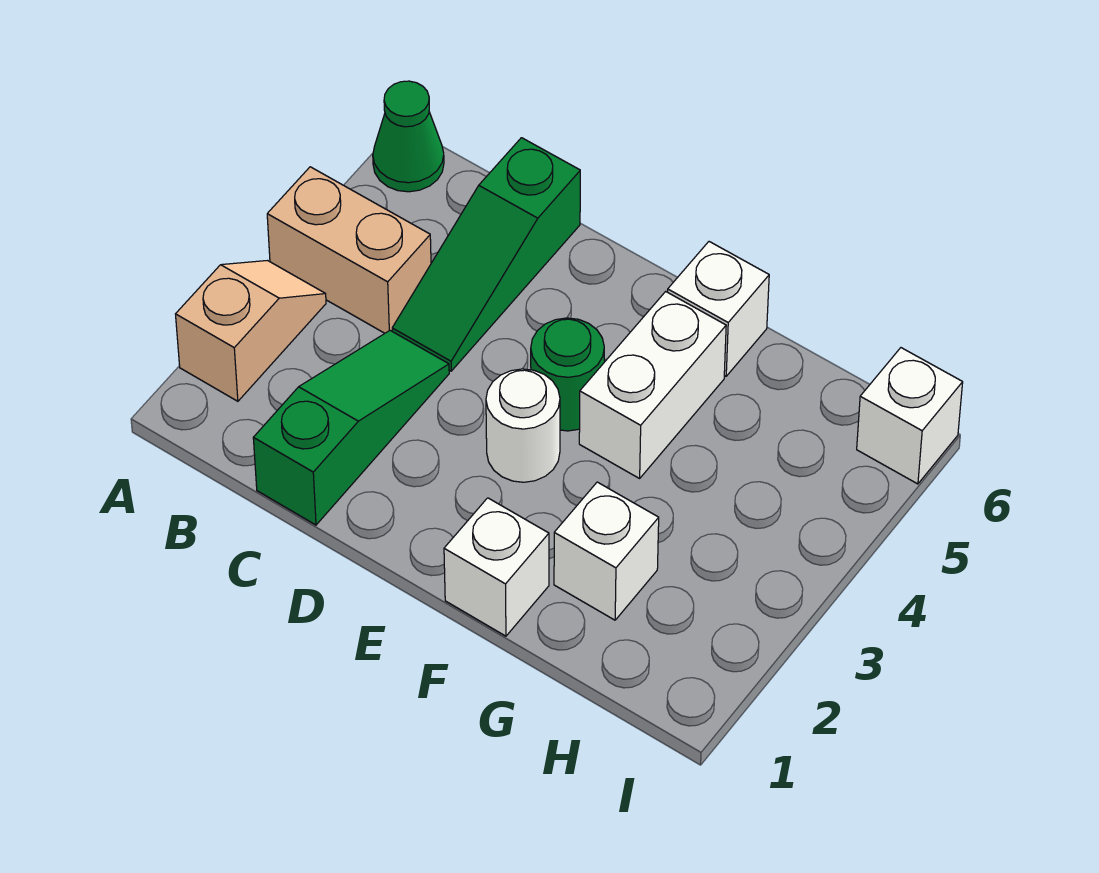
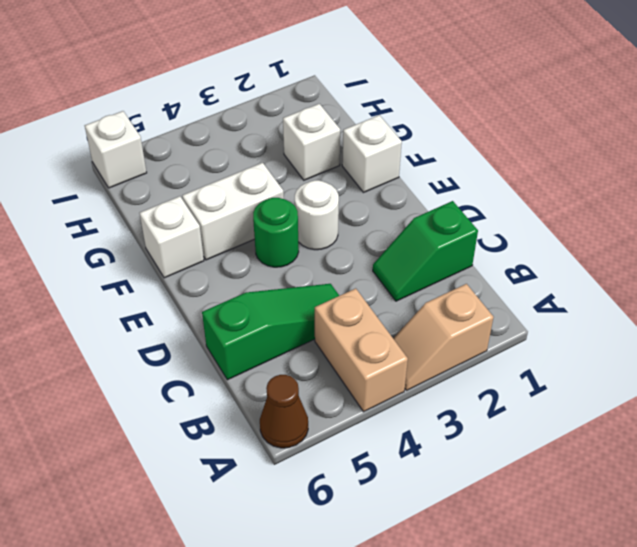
green cone A6 level 1 -> brown cone A6 level 1
green slope C1:C3 level 1 top 1 -> green slope C1:C2 level 1 top 1

